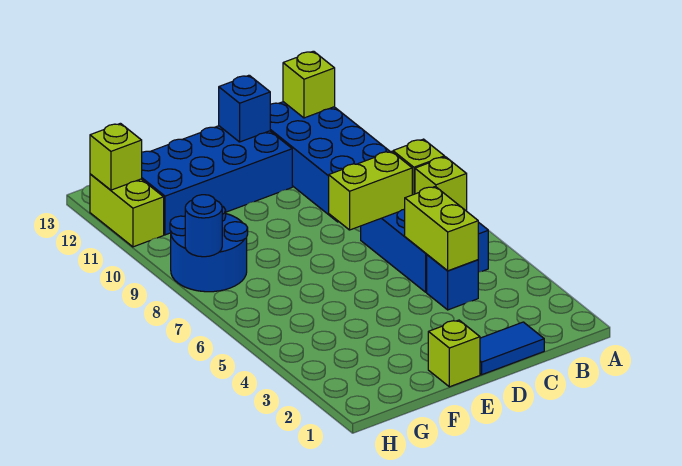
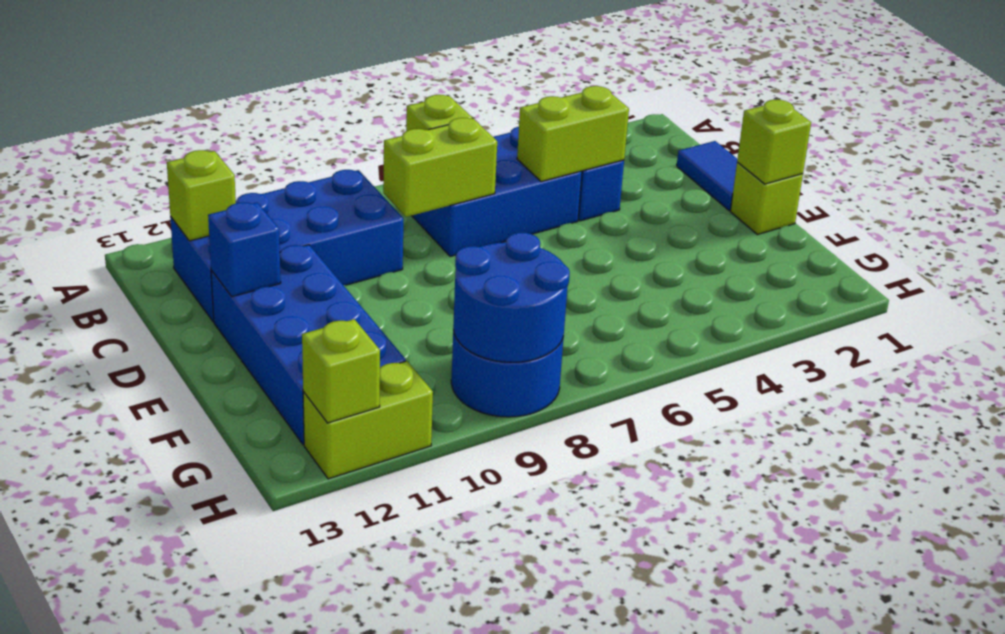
lime brick B6 level 2 -> lime brick E1 level 2
lime brick C7:D7 level 2 -> lime brick C7:C8 level 2
blue round brick H8 level 2 -> blue round brick G8:H9 level 2

